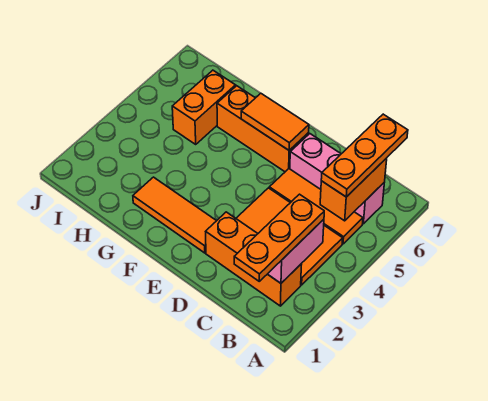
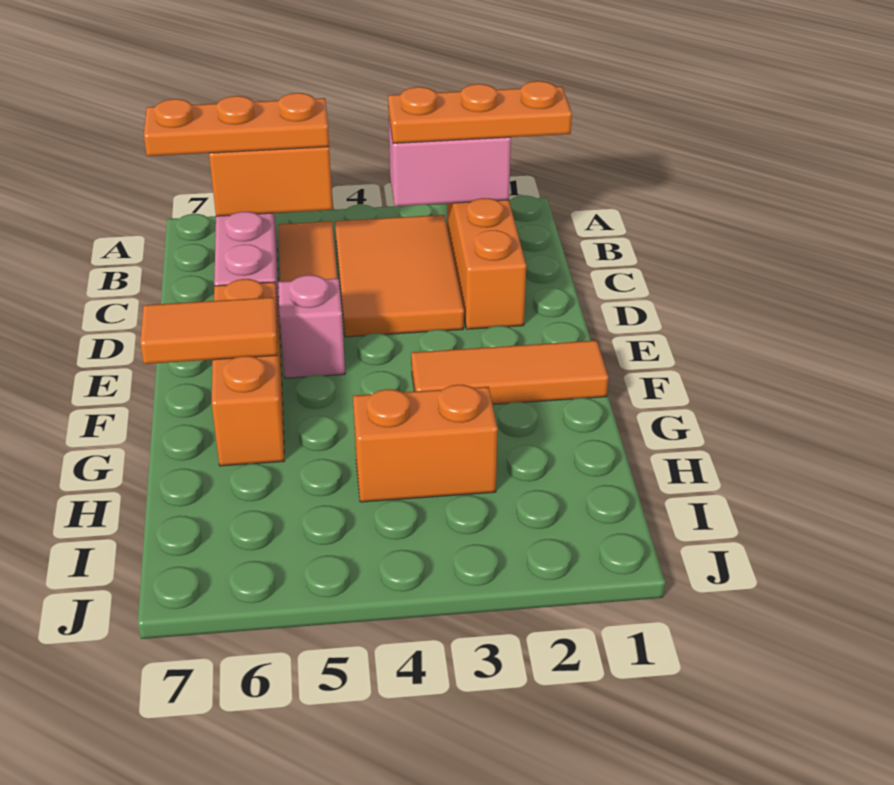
orange tile E2:G2 level 1 -> orange tile F1:F3 level 1
none -> pink brick E5 level 1
orange tile E6:F6 level 2 -> orange tile F6:F7 level 2
orange brick H5:H6 level 1 -> orange brick H3:H4 level 1

